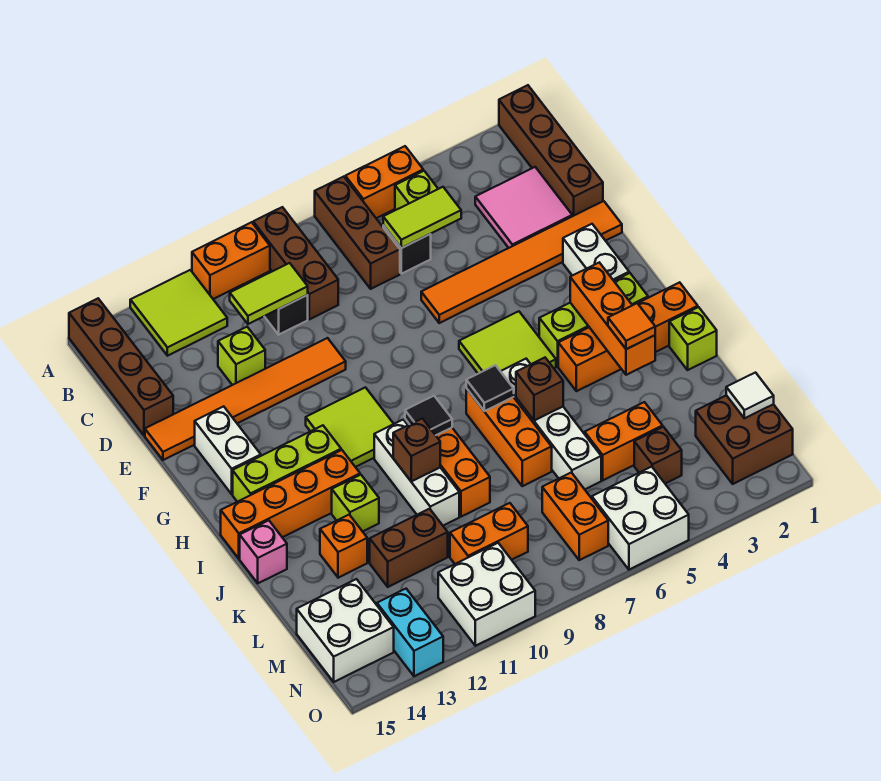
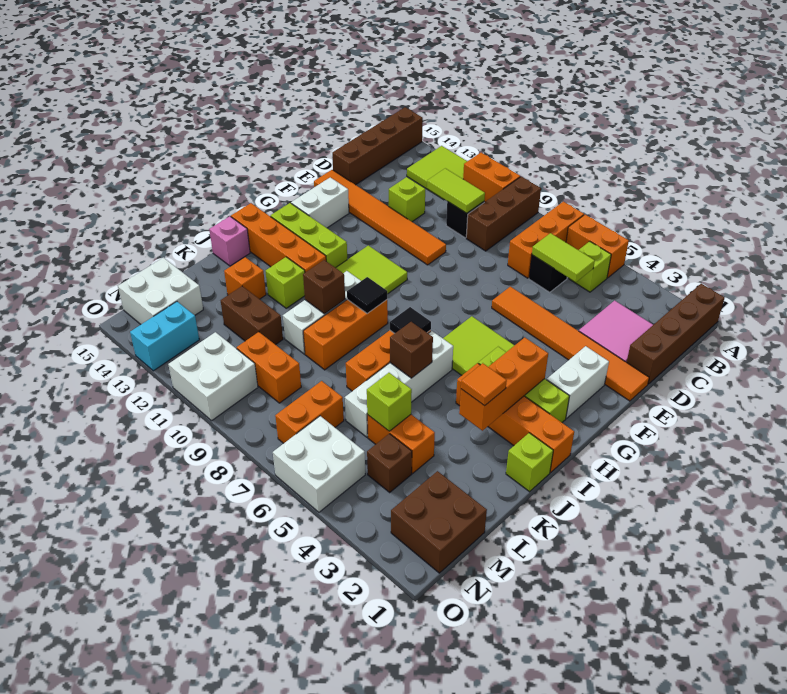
brown brick A7:C7 level 1 -> orange brick A7:C7 level 1
none -> lime brick L5 level 2
white tile M1 level 2 -> none

